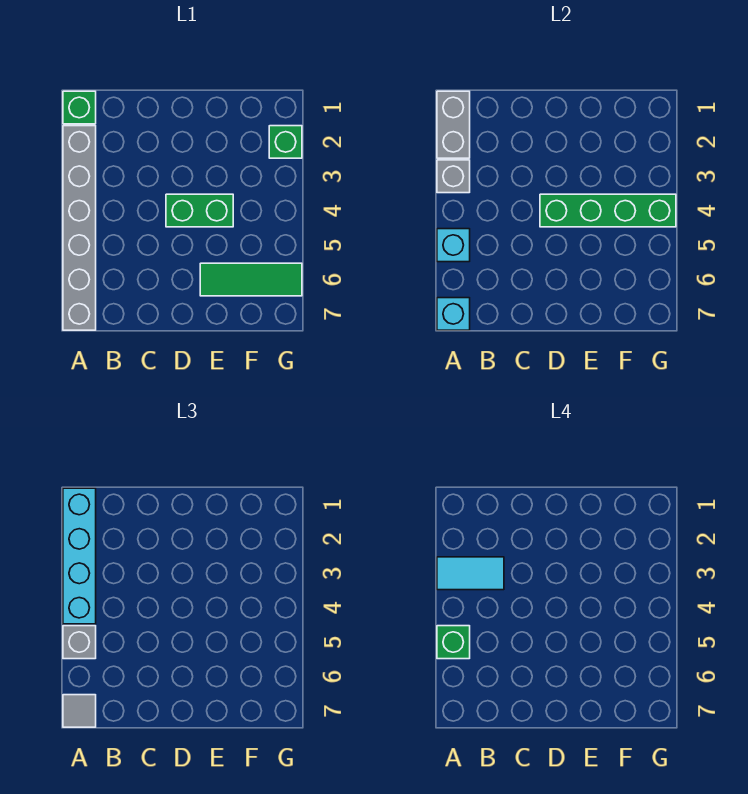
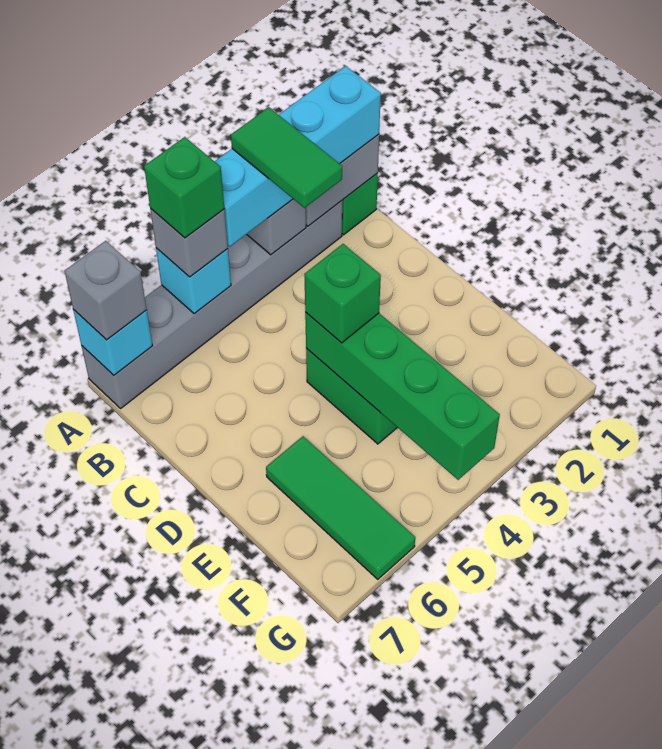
cyan tile A3:B3 level 4 -> green tile A3:B3 level 4
grey tile A7 level 3 -> grey brick A7 level 3
green brick G2 level 1 -> green brick D4 level 3

